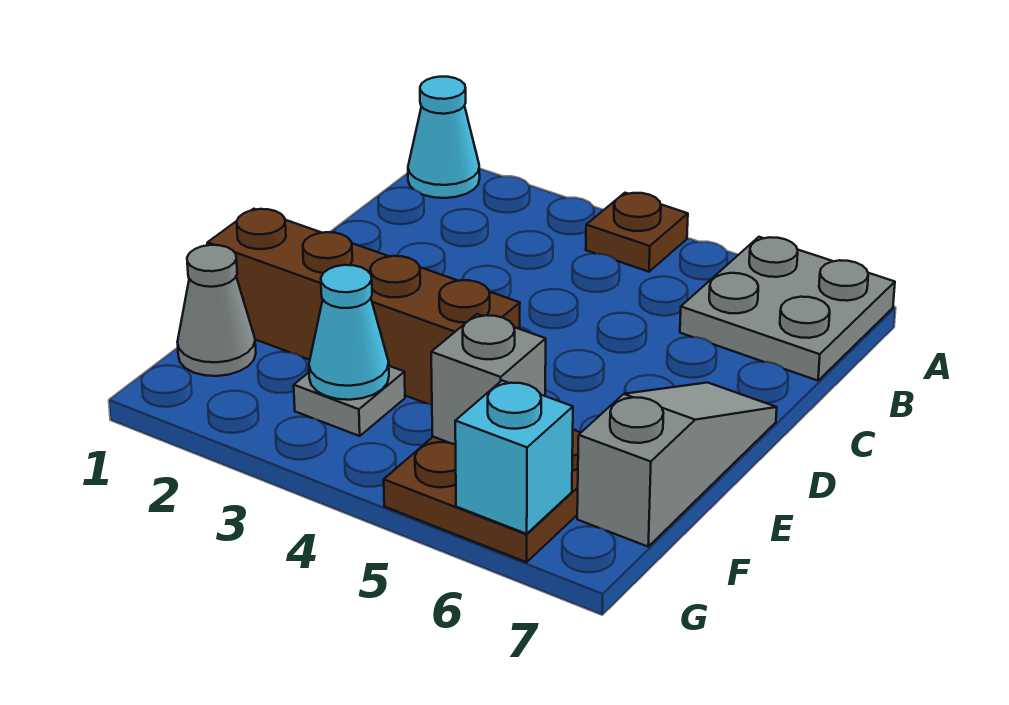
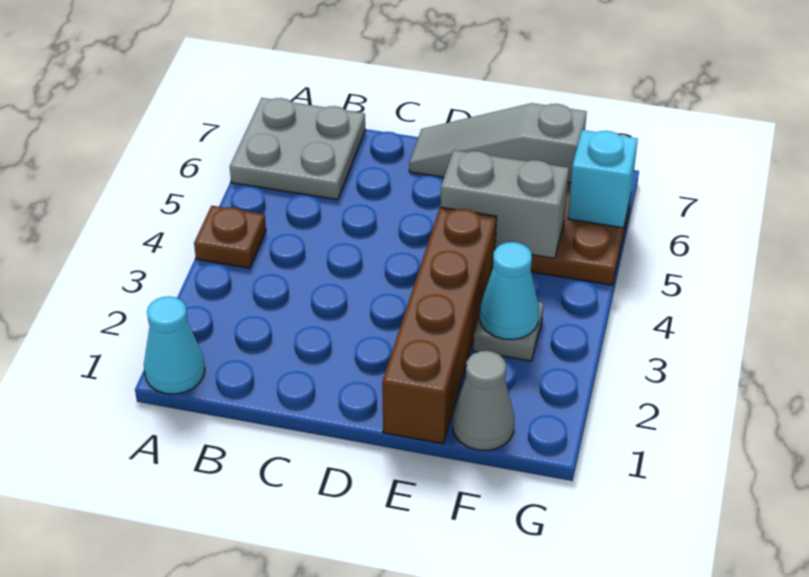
grey brick F5 level 2 -> grey brick E5:F5 level 2

